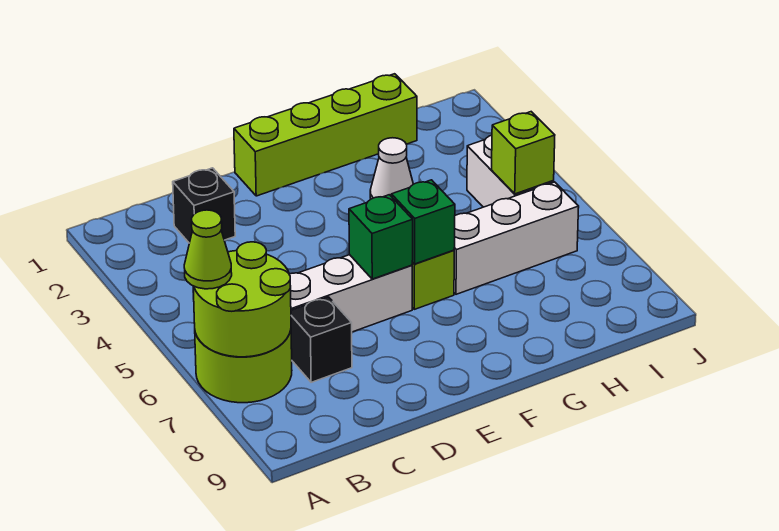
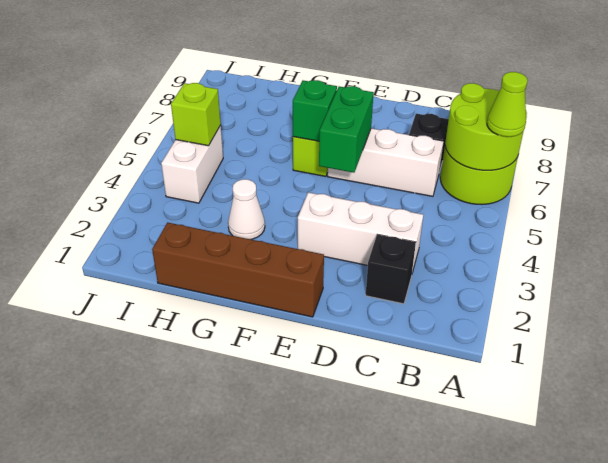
lime brick E1:H1 level 1 -> brown brick E1:H1 level 1
green brick E6 level 2 -> green brick E5:E6 level 2
white brick G6:I6 level 1 -> white brick C3:E3 level 1

